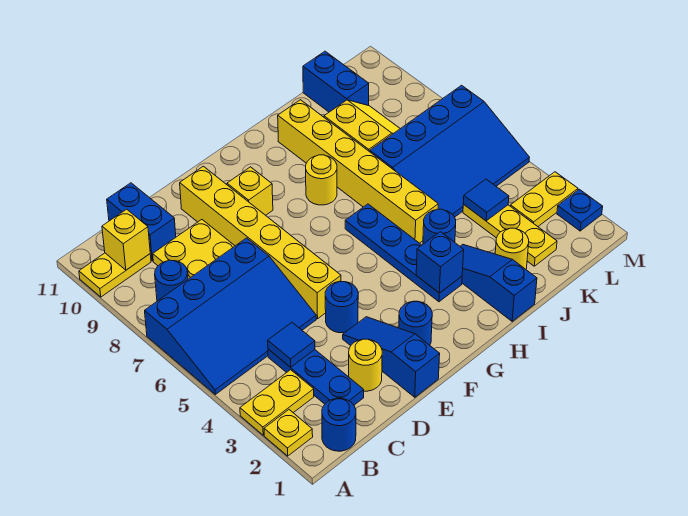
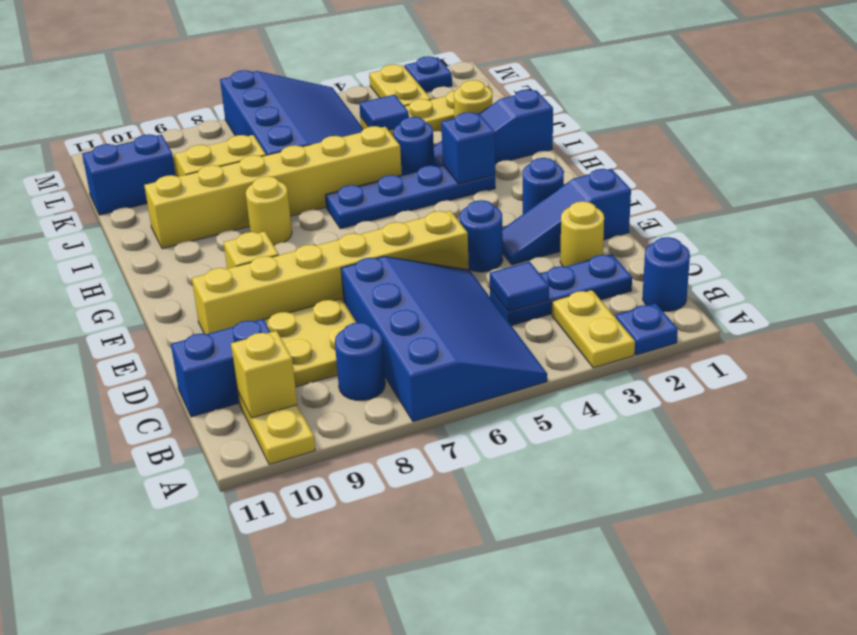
yellow plate A2 level 1 -> blue plate A2 level 1

